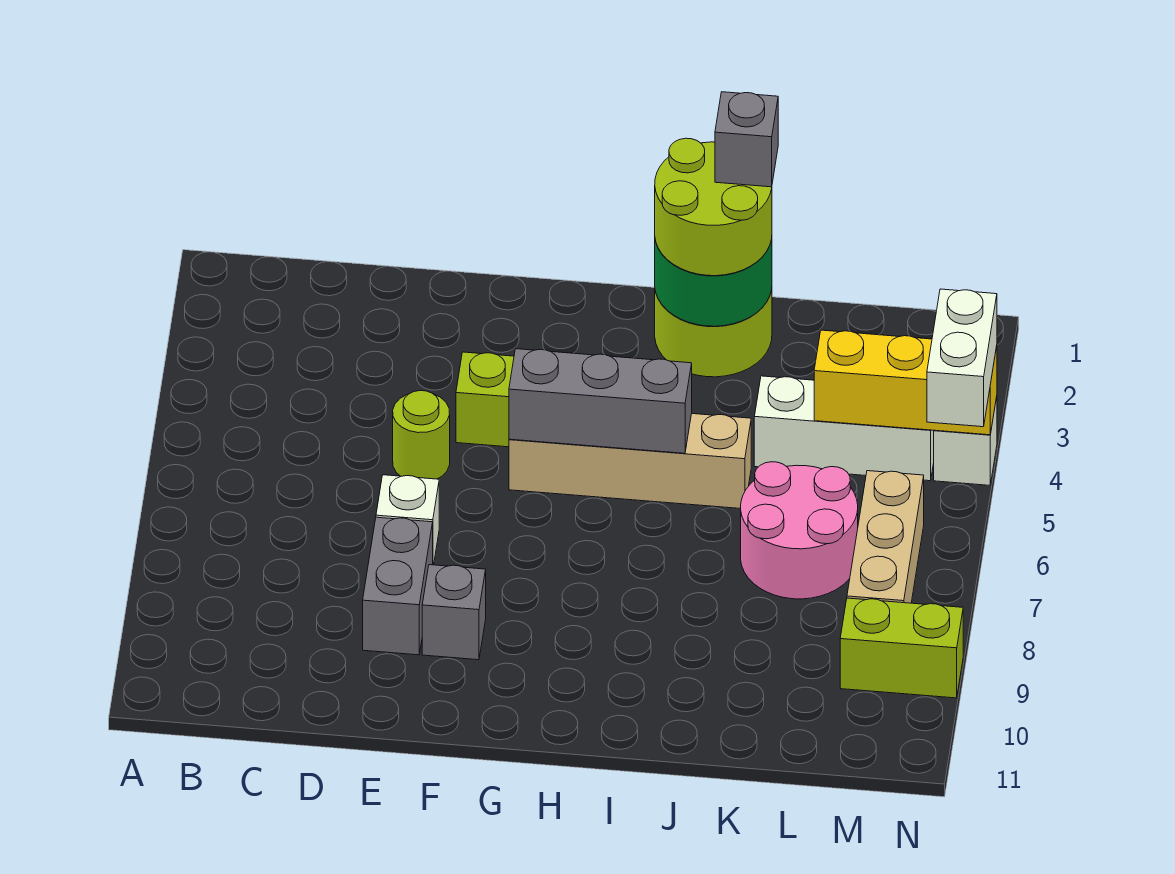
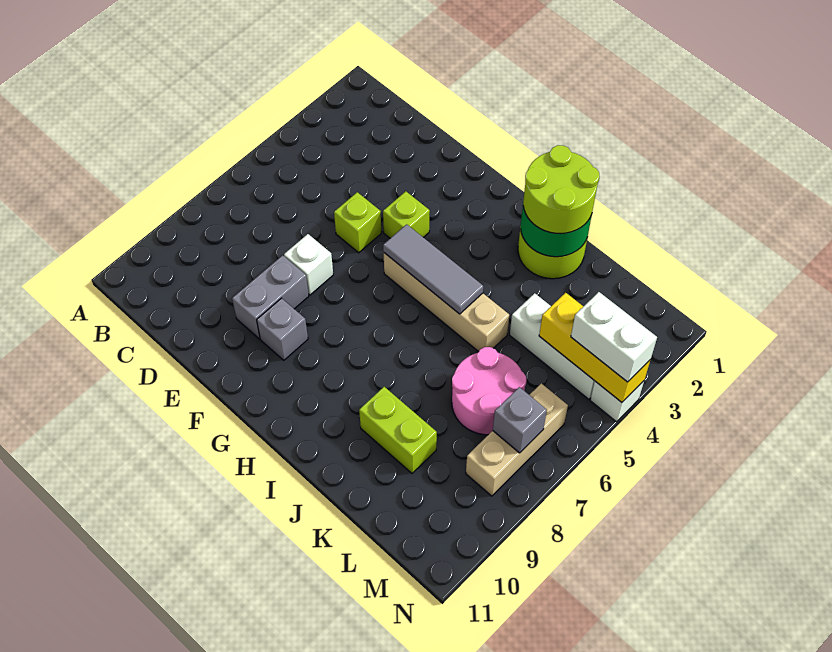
lime round brick E5 level 1 -> lime brick E5 level 1
grey brick G5:I5 level 2 -> grey tile G5:I5 level 2
grey brick J1 level 4 -> grey brick M7 level 2
lime brick M9:N9 level 1 -> lime brick J9:K9 level 1
white brick N4:N5 level 3 -> white brick M4:N4 level 3

